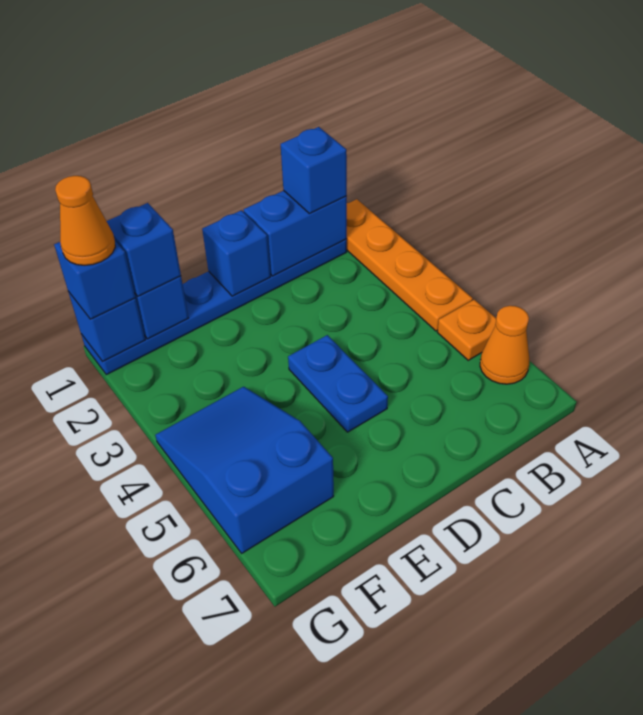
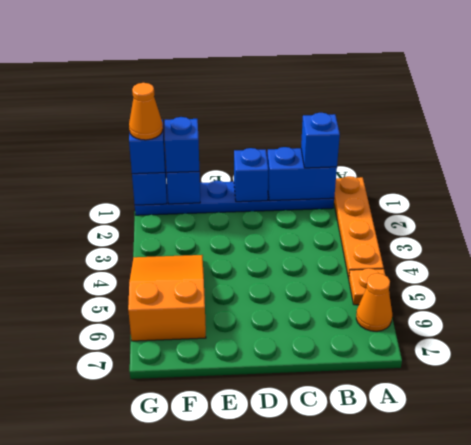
blue plate D4:D5 level 1 -> none
blue slope F4:G6 level 1 top 6 -> orange slope F4:G6 level 1 top 6

